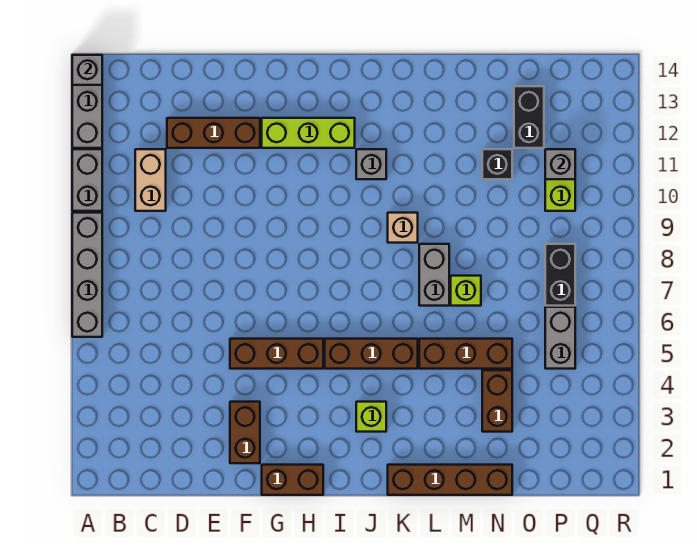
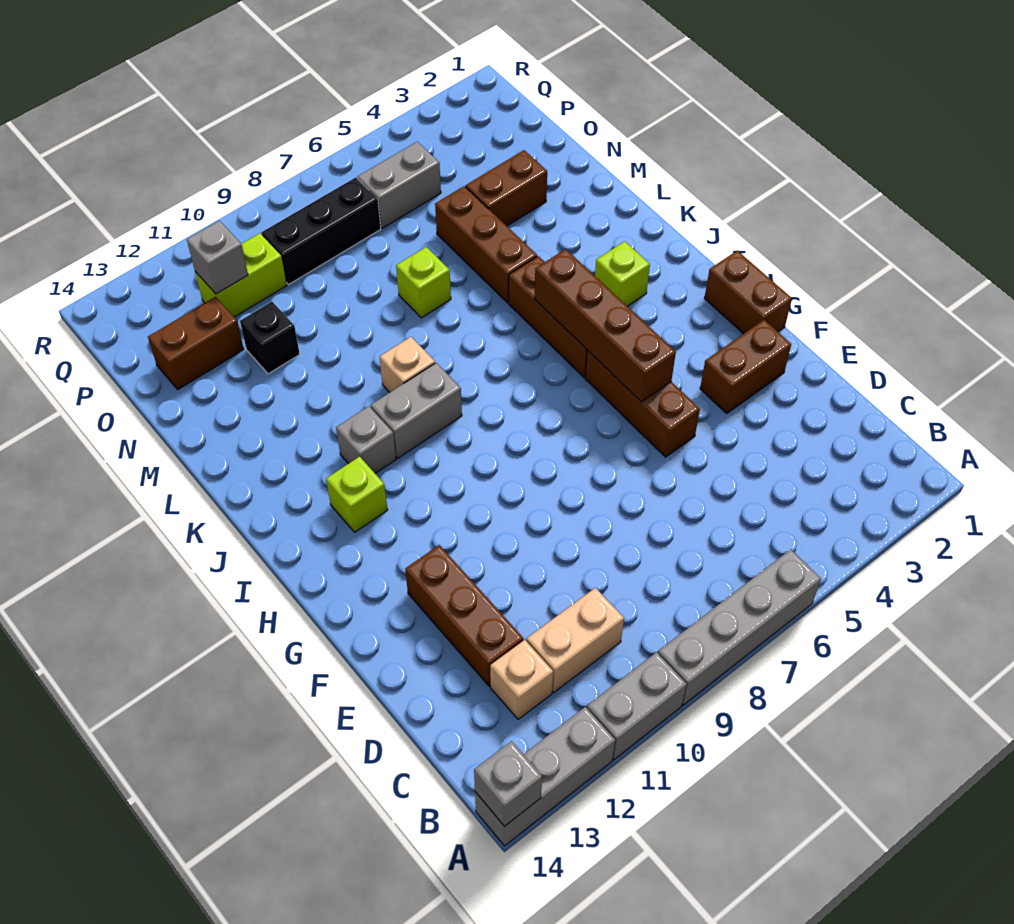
none -> tan brick C12 level 1
lime brick G12:I12 level 1 -> lime brick I12 level 1
brown brick K1:N1 level 1 -> brown brick G5:J5 level 2
grey brick L7:L8 level 1 -> grey brick J9:J10 level 1
black brick O12:O13 level 1 -> brown brick O12:O13 level 1
black brick P7:P8 level 1 -> black brick P7:P9 level 1

